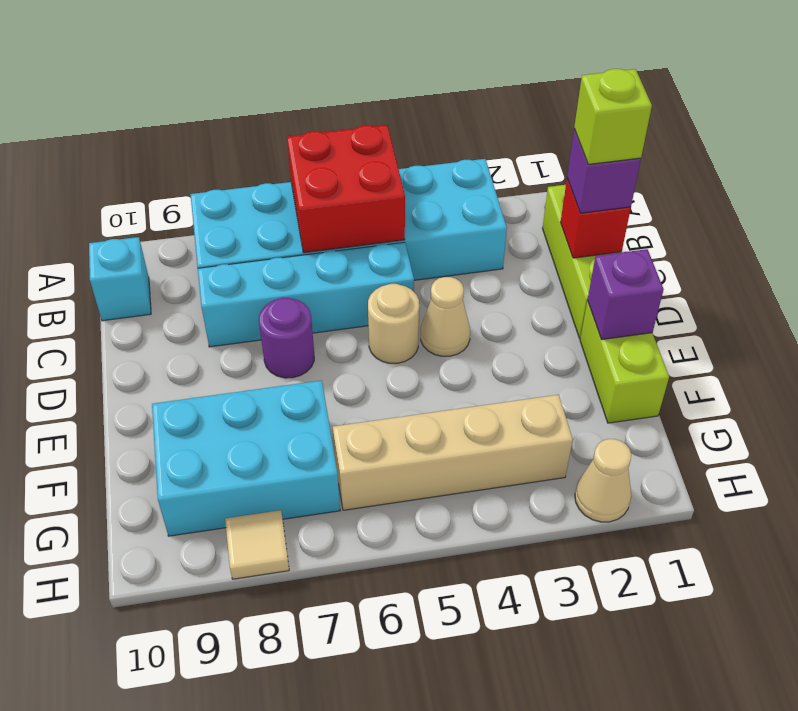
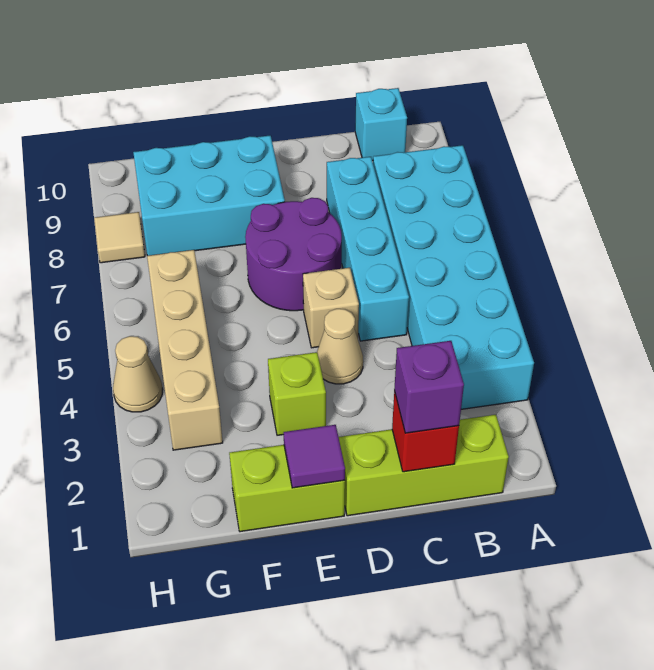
red brick A5:B6 level 2 -> none
lime brick C1 level 4 -> lime brick E3 level 1
tan round brick D5 level 1 -> tan brick D5 level 1
purple round brick D7 level 1 -> purple round brick D6:E7 level 1
purple brick E1 level 2 -> purple tile E1 level 2
cyan brick F7:G9 level 1 -> cyan brick E8:G9 level 1
tan cone H2 level 1 -> tan cone H4 level 1

